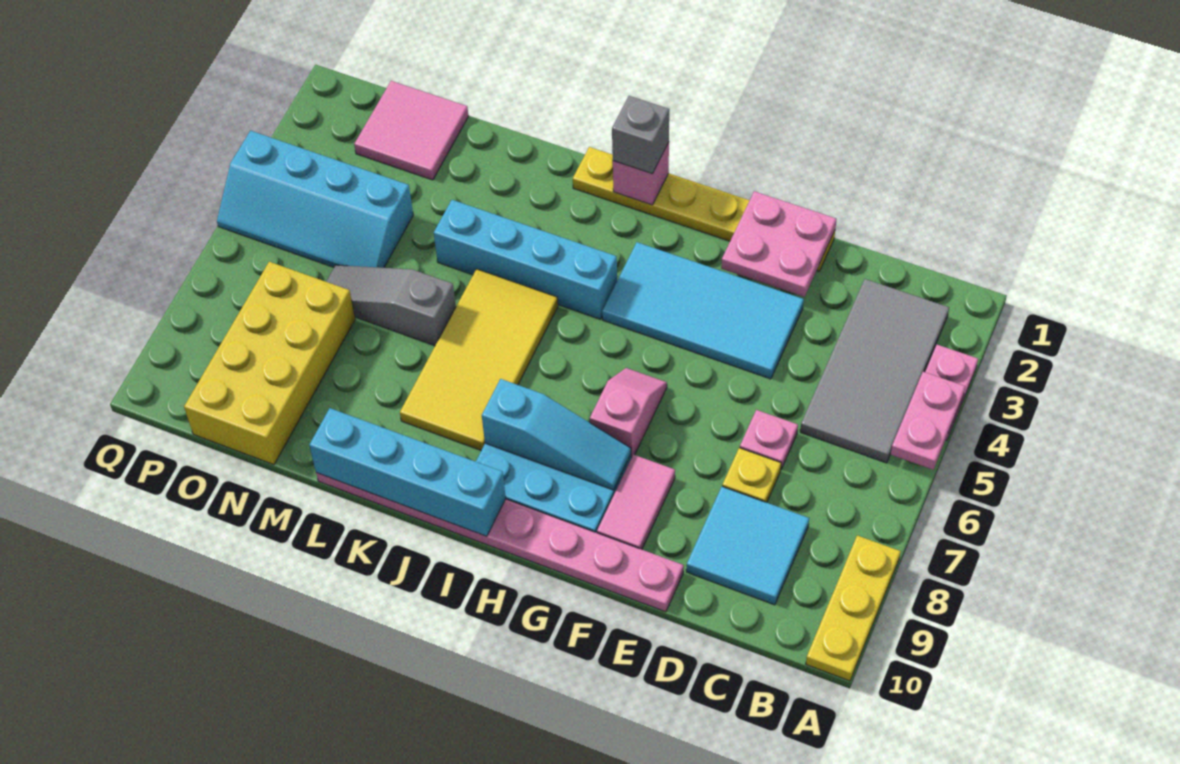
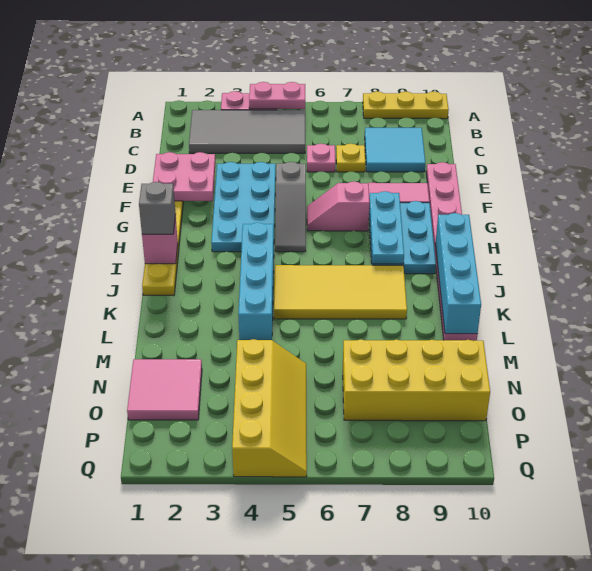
cyan tile E3:H4 level 1 -> cyan plate E3:H4 level 1
cyan slope G8:I8 level 2 top I -> cyan plate G8:I8 level 2
grey slope L6:N6 level 1 top L -> grey slope F5:H5 level 1 top F
cyan slope N4:Q5 level 1 top 4 -> yellow slope N4:Q5 level 1 top 4

